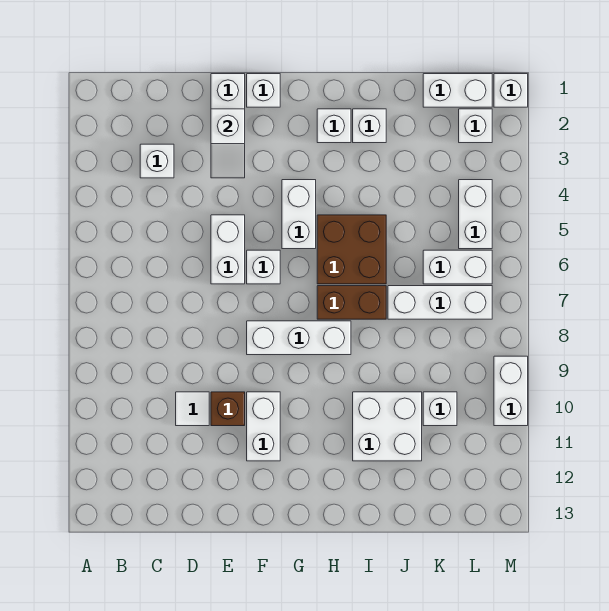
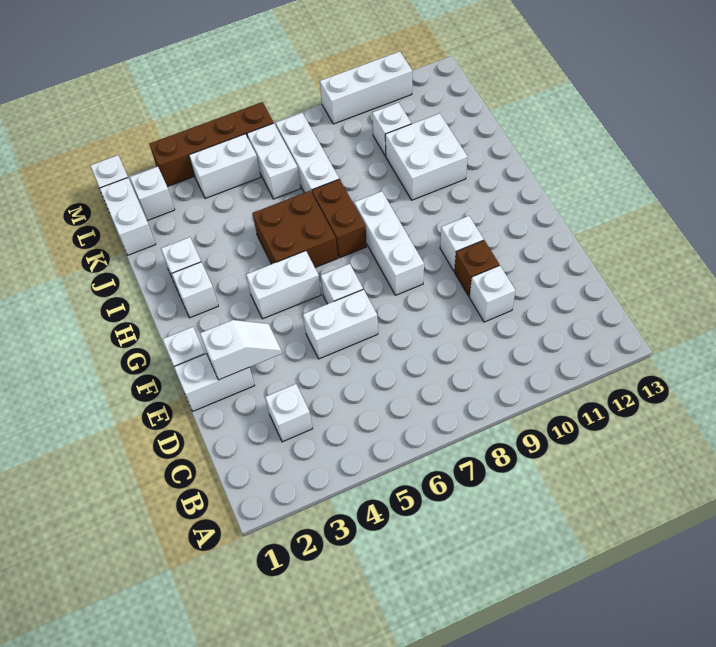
white tile D10 level 1 -> white brick D10 level 1
white brick F10:F11 level 1 -> white brick F10 level 1
none -> brown brick M3:M6 level 1
white brick M9:M10 level 1 -> white brick M9:M11 level 1

